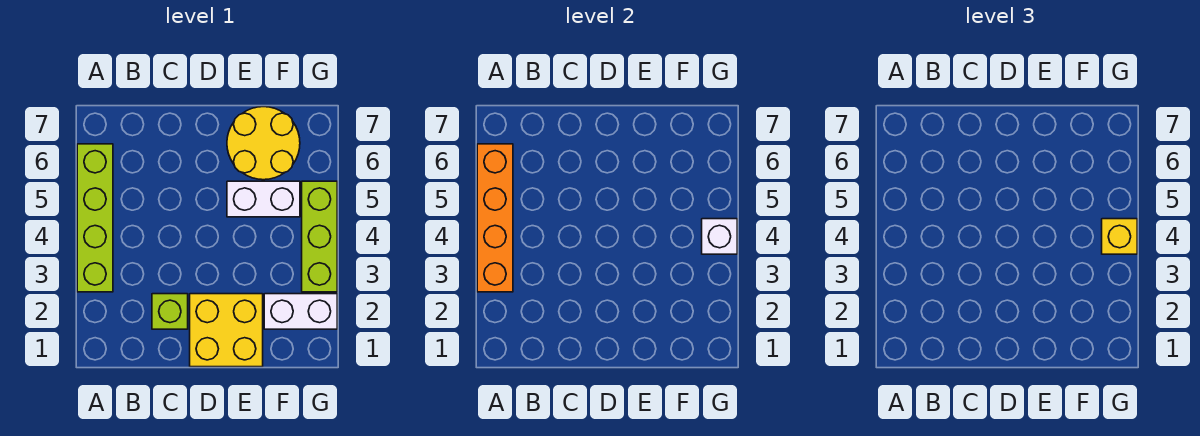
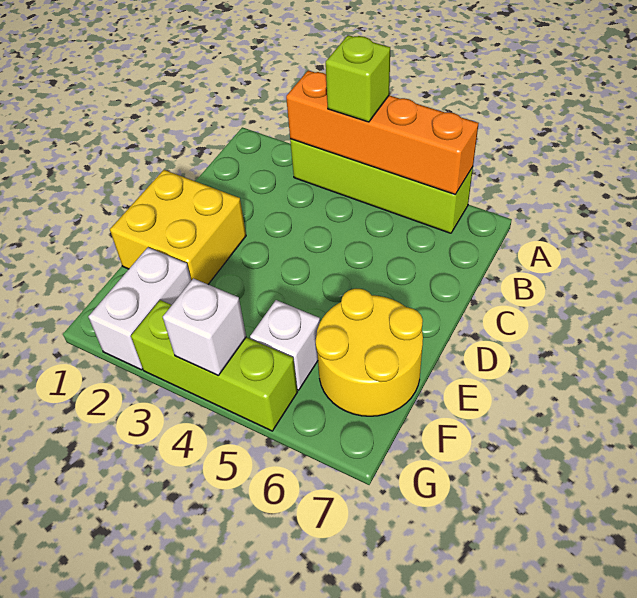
lime brick C2 level 1 -> lime brick A4 level 3
white brick E5:F5 level 1 -> white brick F5 level 1
yellow brick G4 level 3 -> none

